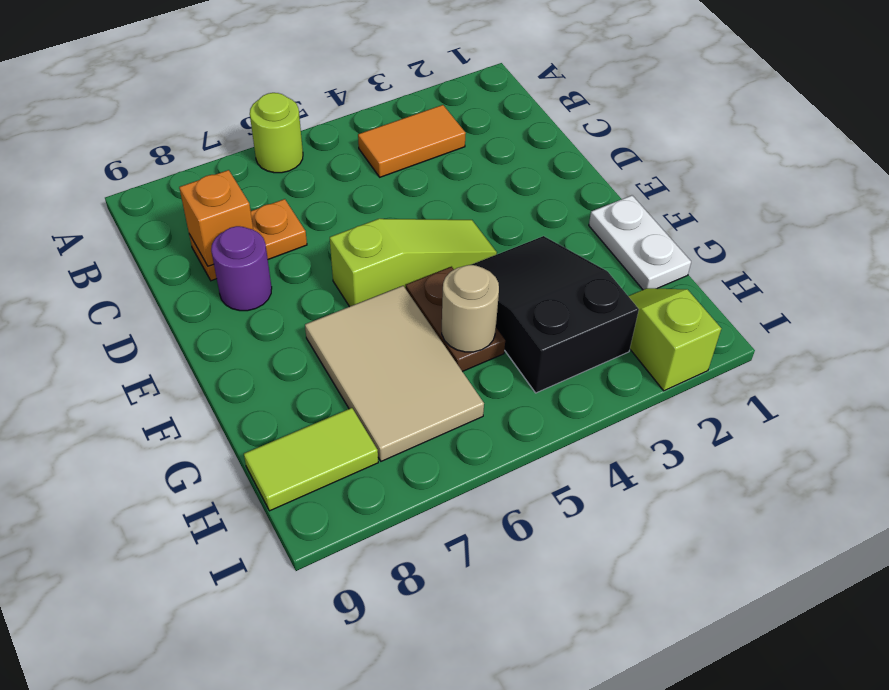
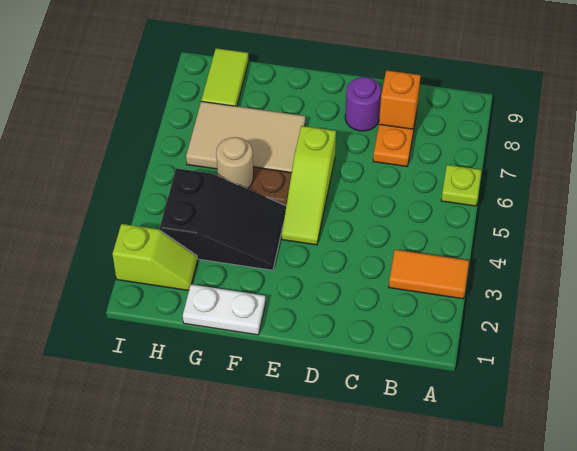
lime round brick A6 level 1 -> lime plate A6 level 1
orange tile B3:B4 level 1 -> orange tile A3:B3 level 1

